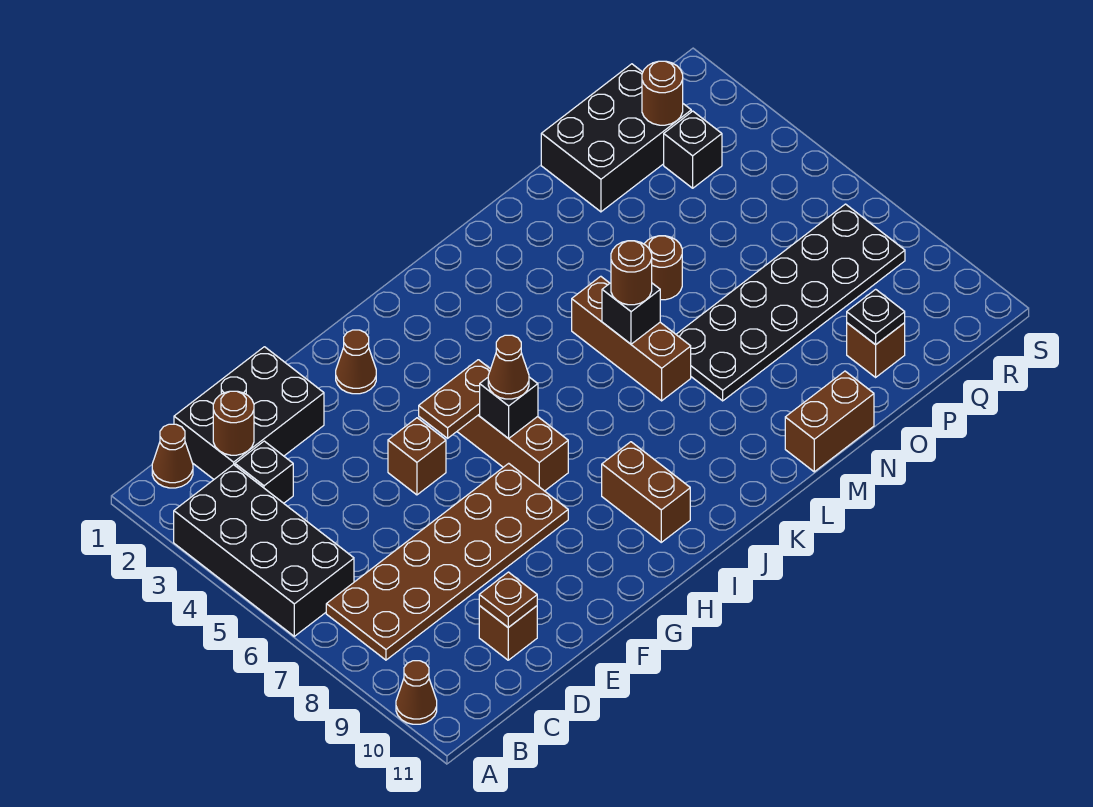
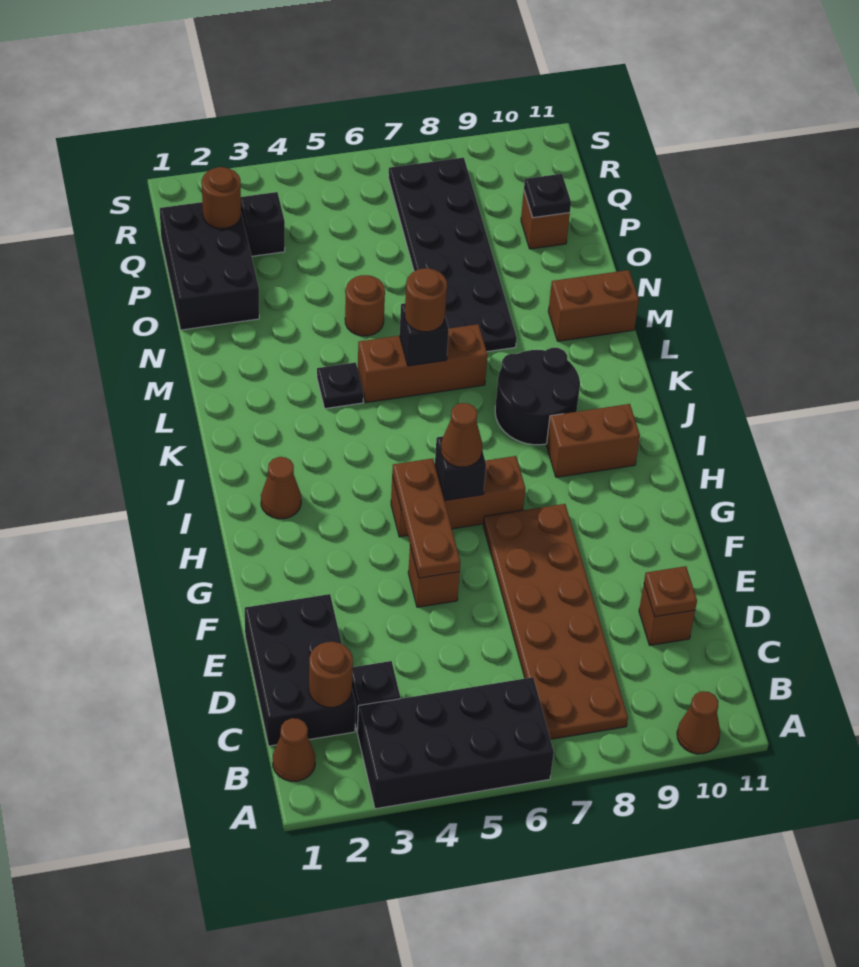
brown cone G2 level 1 -> brown cone I2 level 1
brown plate G5:H5 level 2 -> brown plate F5:H5 level 2
none -> black round brick J8:K9 level 1
none -> black plate L4 level 1
brown brick M11:N11 level 1 -> brown brick M10:M11 level 1

